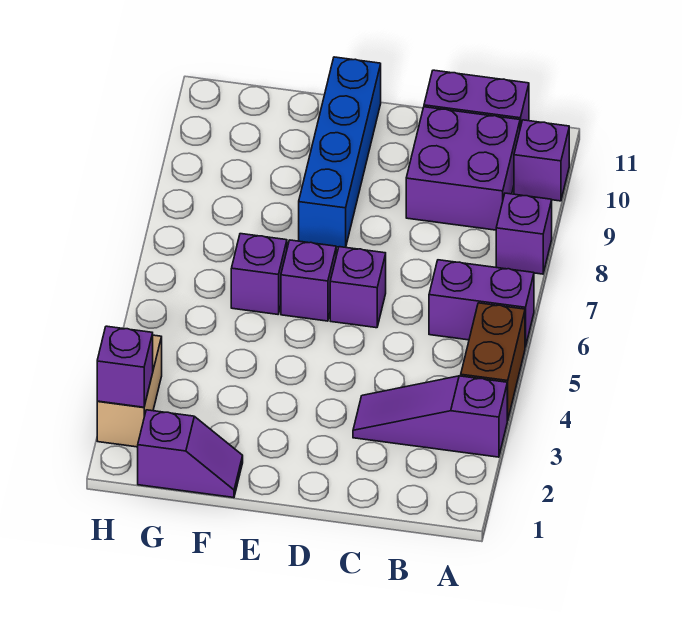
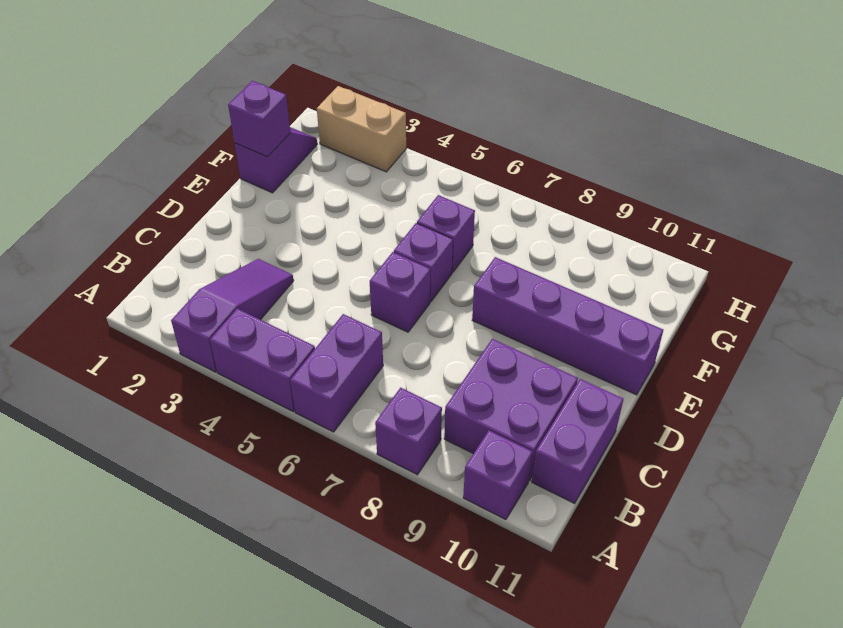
brown brick A4:A5 level 1 -> purple brick A4:A5 level 1
blue brick E8:E11 level 1 -> purple brick E8:E11 level 1
purple slope F1:G1 level 1 top G -> purple slope F1:G1 level 1 top F
purple brick H2 level 2 -> purple brick F1 level 2

